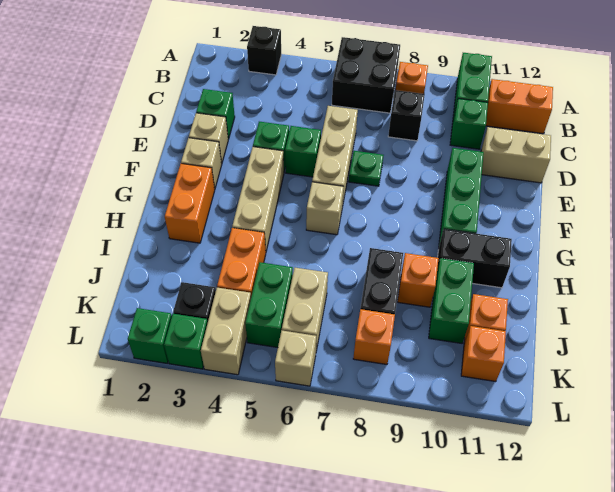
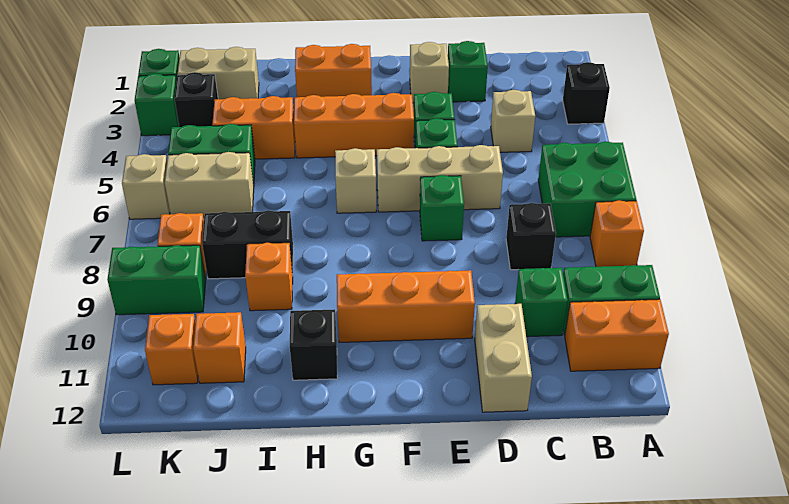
black brick A6:B7 level 1 -> green brick A6:B7 level 1
orange plate A8 level 1 -> orange brick A8 level 1
orange brick B11:B12 level 1 -> orange brick A11:B11 level 1
green plate E7 level 1 -> green brick E7 level 1
green brick E10:G10 level 1 -> orange brick E10:G10 level 1
tan brick F2 level 1 -> tan brick C4 level 1
tan brick F4:H4 level 1 -> orange brick F4:H4 level 1
black brick H10:H11 level 1 -> black brick H11 level 1
green brick I10:J10 level 1 -> green brick K9:L9 level 1
tan brick K4:L4 level 1 -> tan brick J2:K2 level 1

